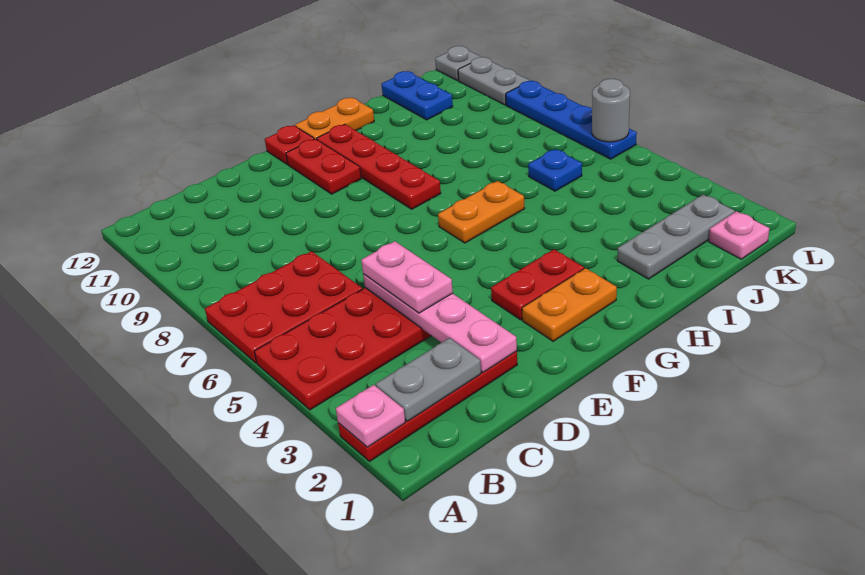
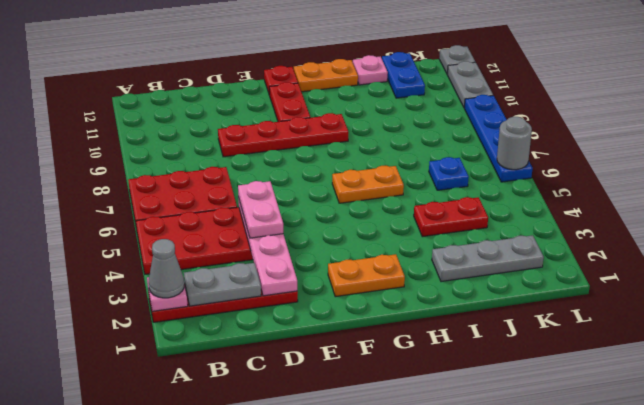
none -> grey cone A2 level 3
red plate F3:G3 level 1 -> red plate I4:J4 level 1
red plate G8:G11 level 1 -> red plate D9:G9 level 1
pink plate K1 level 1 -> pink plate I12 level 1

